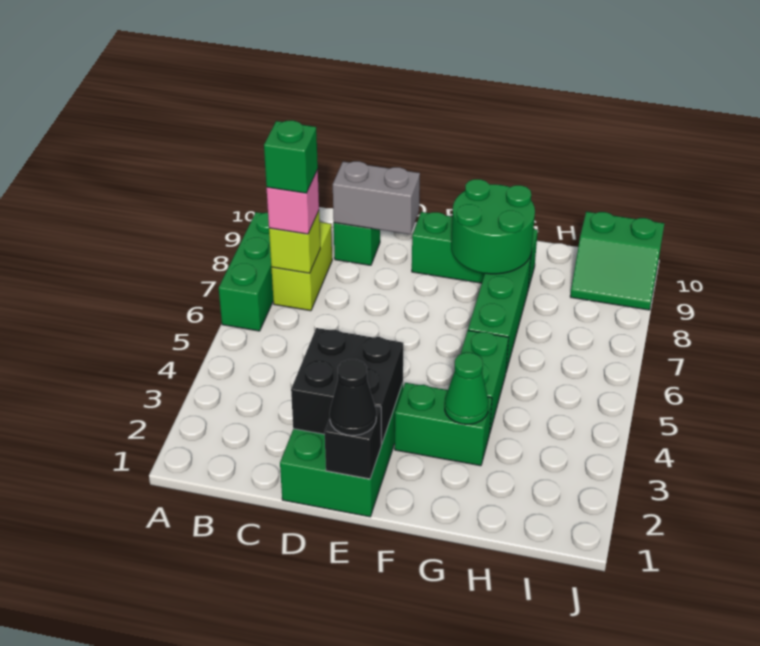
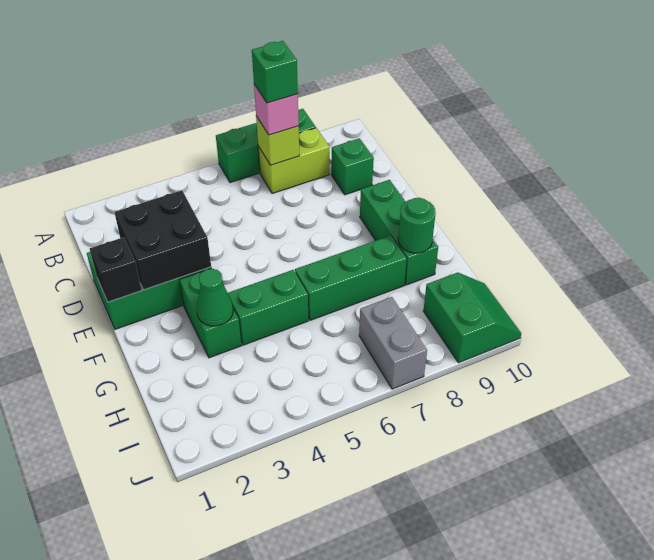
grey brick C9:D9 level 2 -> grey brick I7:J7 level 1
black cone E1 level 3 -> none
green round brick F8:G9 level 2 -> green round brick G9 level 2
green slope I9:J10 level 1 top 10 -> green slope I9:J10 level 1 top 9

